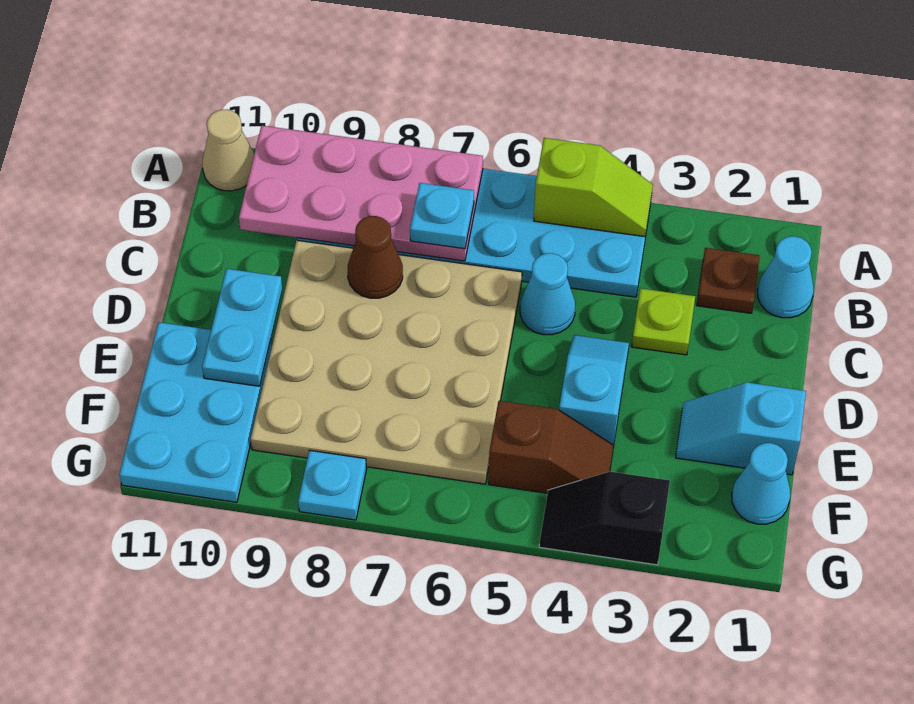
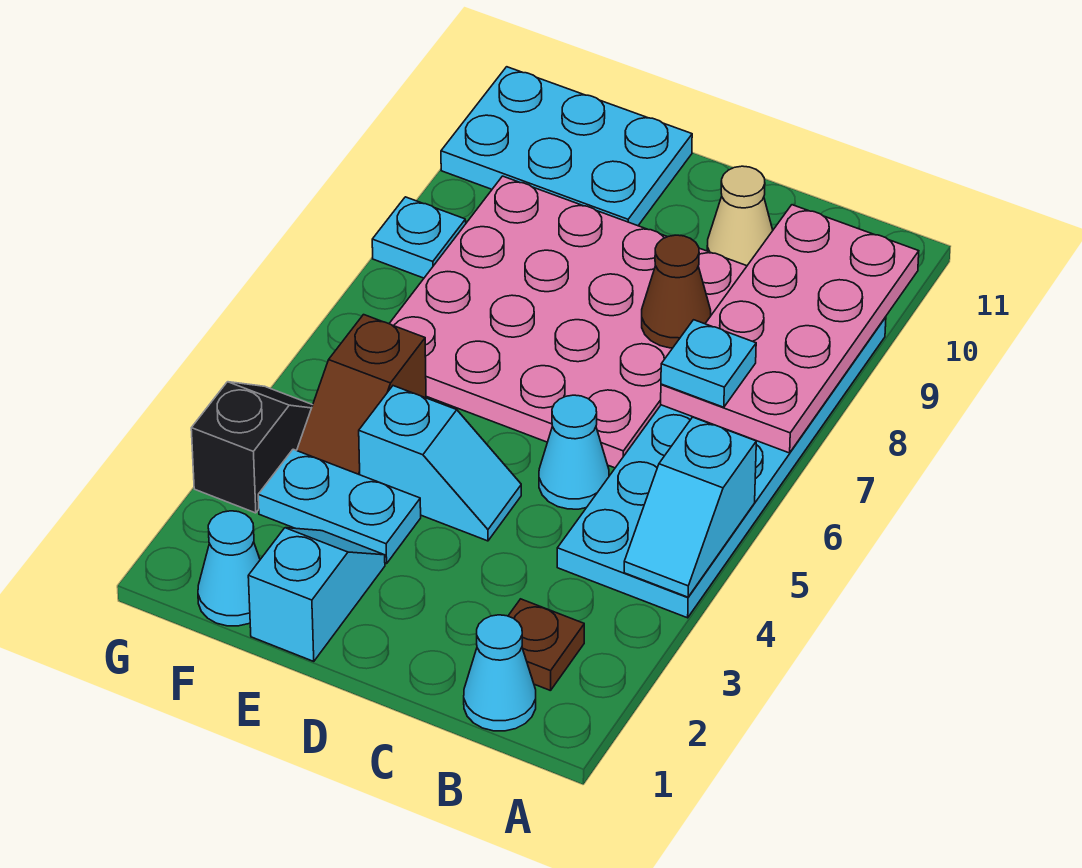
lime slope A4:A5 level 2 top 5 -> cyan slope A4:A5 level 2 top 5
tan cone A11 level 1 -> tan cone C10 level 1
lime plate C3 level 1 -> none
tan plate C6:F9 level 1 -> pink plate C6:F9 level 1
cyan plate D10:E10 level 2 -> cyan plate E3:F3 level 1

